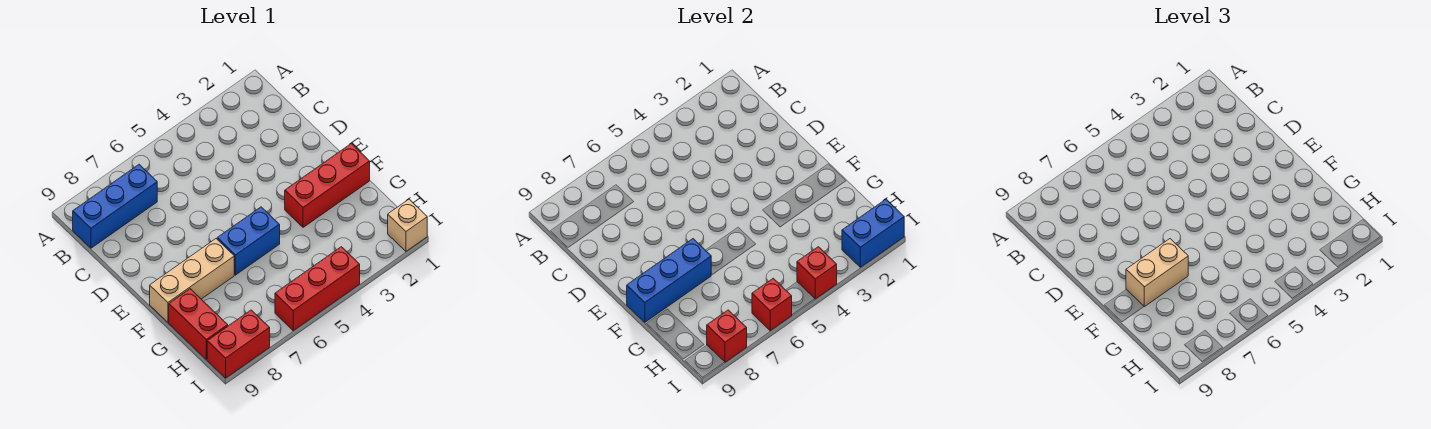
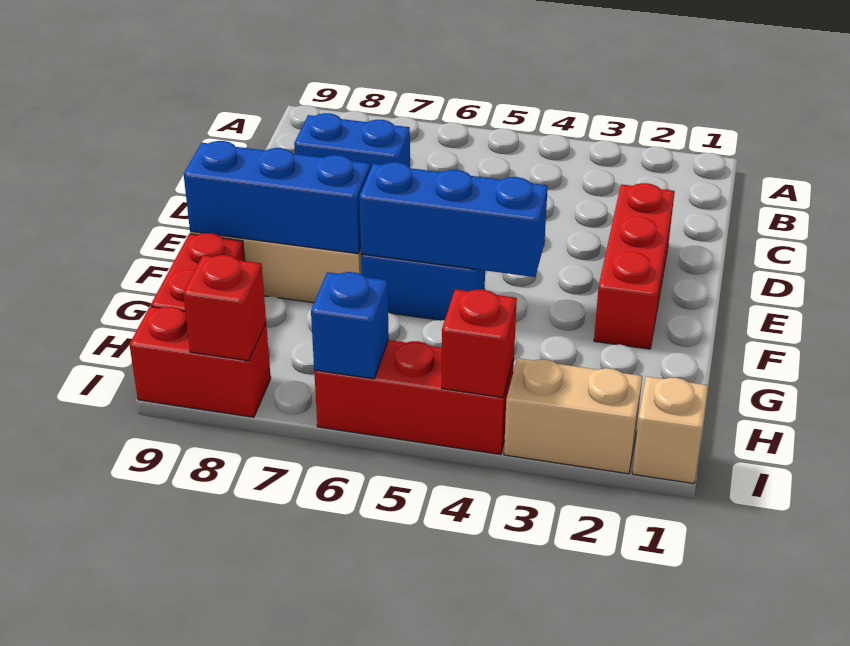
blue brick B7:B9 level 1 -> blue brick F4:F6 level 2
red brick F1:F3 level 1 -> red brick D2:F2 level 1
tan brick F7:F8 level 3 -> tan brick I2:I3 level 1
blue brick I1:I2 level 2 -> blue brick C7:C8 level 1
red brick I6 level 2 -> blue brick I6 level 2

